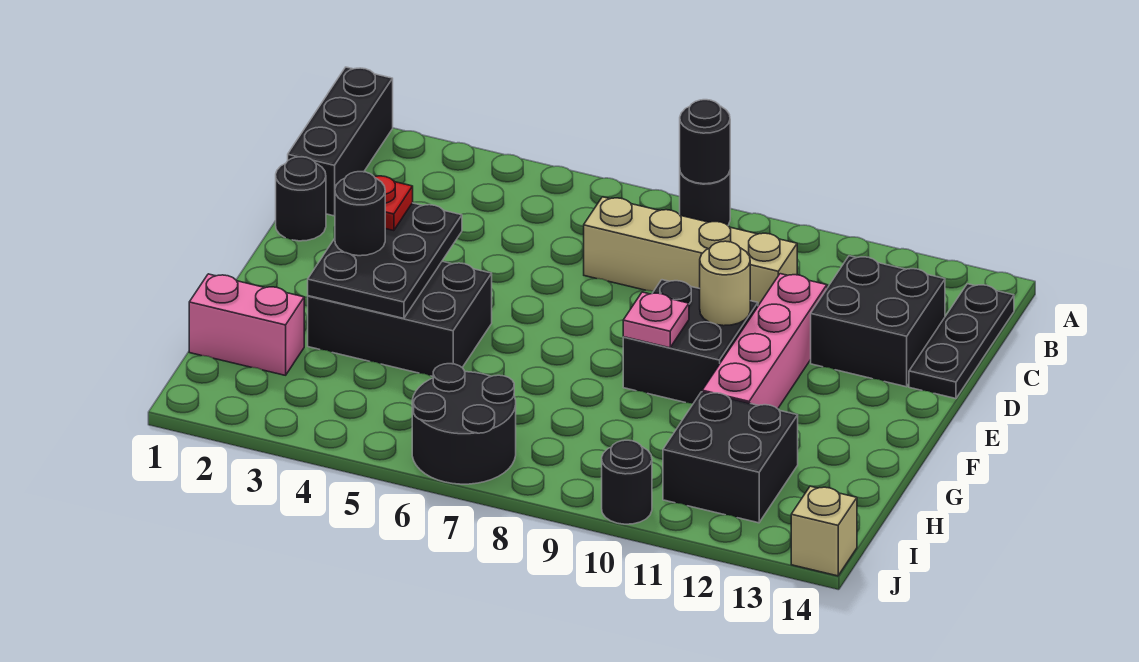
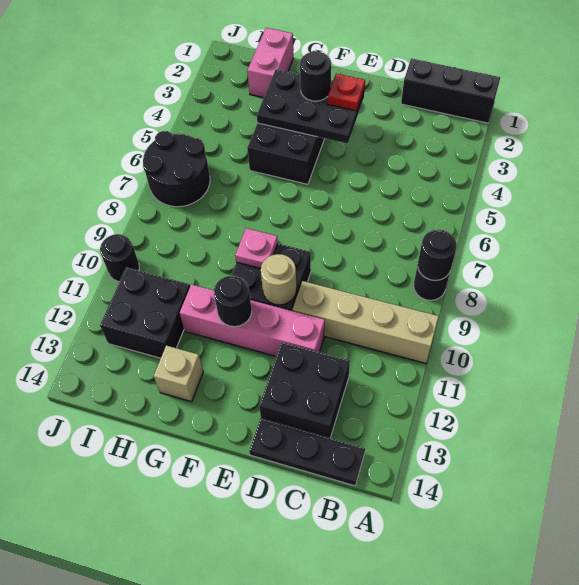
tan brick C7:C10 level 1 -> tan brick A10:D10 level 1
black round brick D1 level 1 -> black round brick F11 level 2
tan brick J14 level 1 -> tan brick G13 level 1

